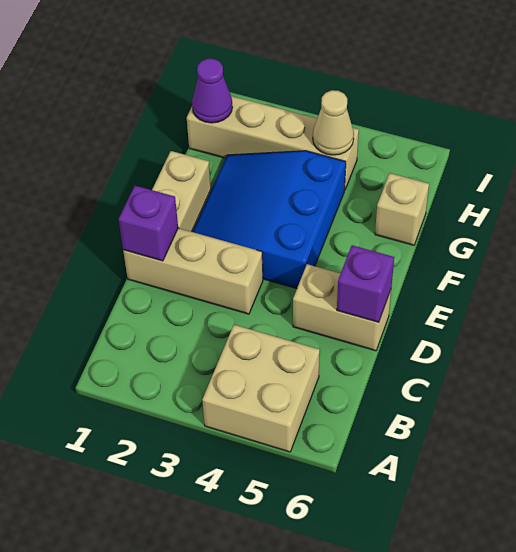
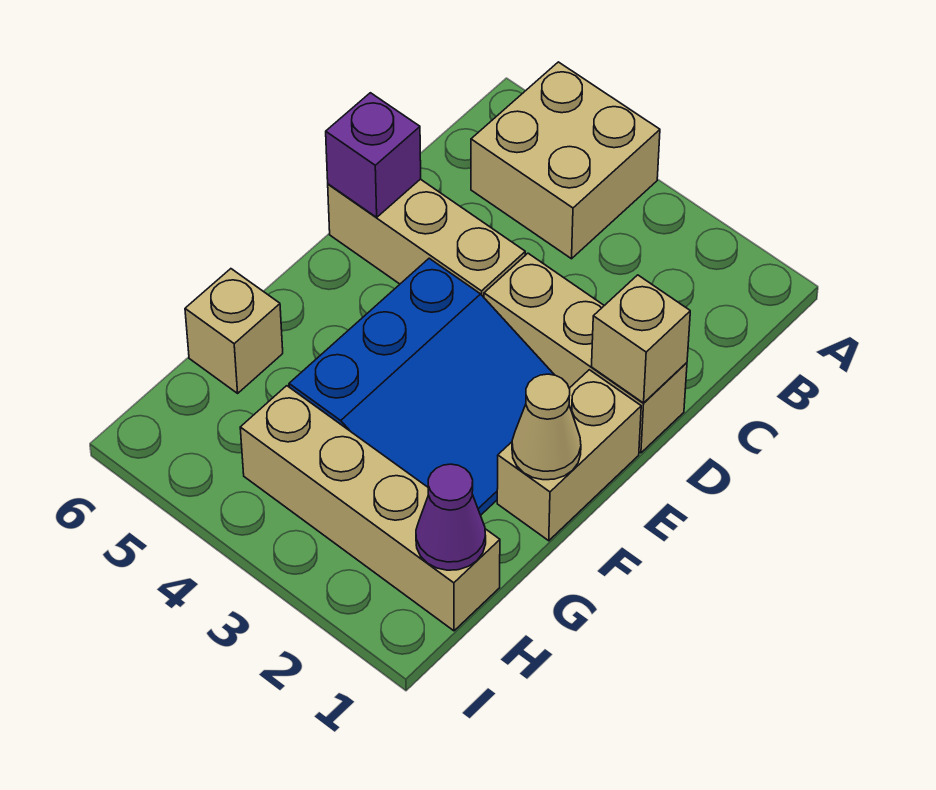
purple brick D1 level 2 -> tan brick D1 level 2
tan brick D5:D6 level 1 -> tan brick D4:D6 level 1
tan cone H4 level 2 -> tan cone F1 level 2

